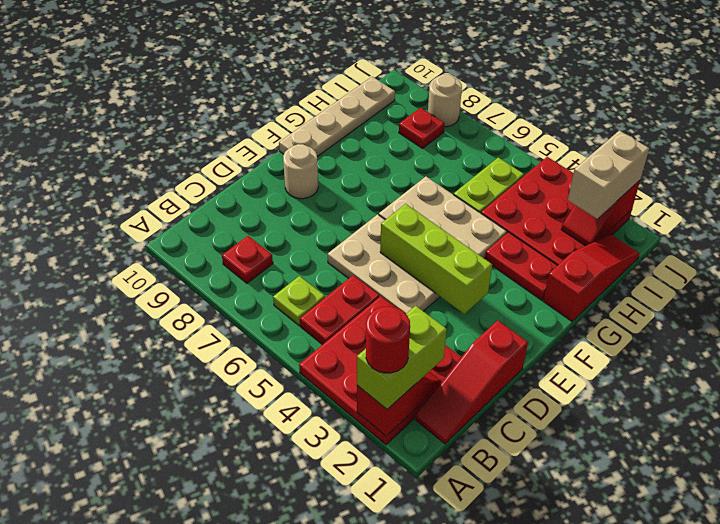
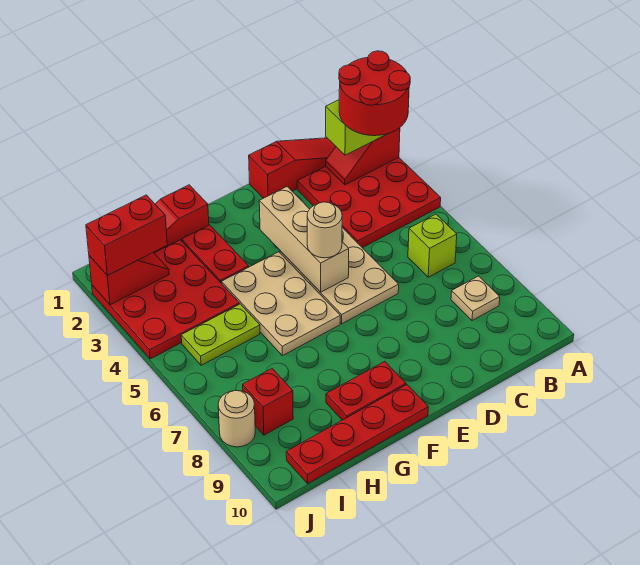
red round brick A2 level 4 -> red round brick A2:B3 level 4
red plate B5:C5 level 1 -> red plate F9:G9 level 1
lime plate B6 level 1 -> lime brick B6 level 1
red plate B8 level 1 -> tan plate B8 level 1
lime brick E3:E5 level 2 -> tan brick E3:E5 level 2
tan round brick E9 level 1 -> tan round brick E5 level 3
tan plate F10:I10 level 1 -> red plate F10:I10 level 1
tan brick I2:J2 level 3 -> red brick I2:J2 level 3
red plate I8 level 1 -> red brick I8 level 1

